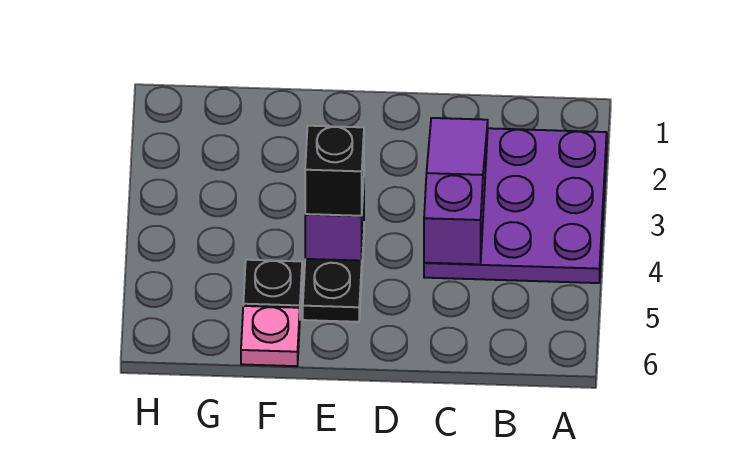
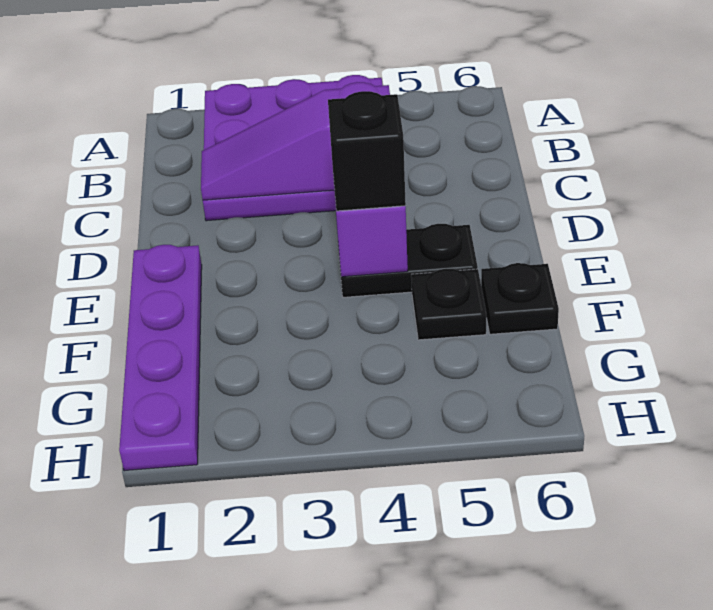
none -> purple plate E1:H1 level 1
pink plate F6 level 1 -> black plate F6 level 1

